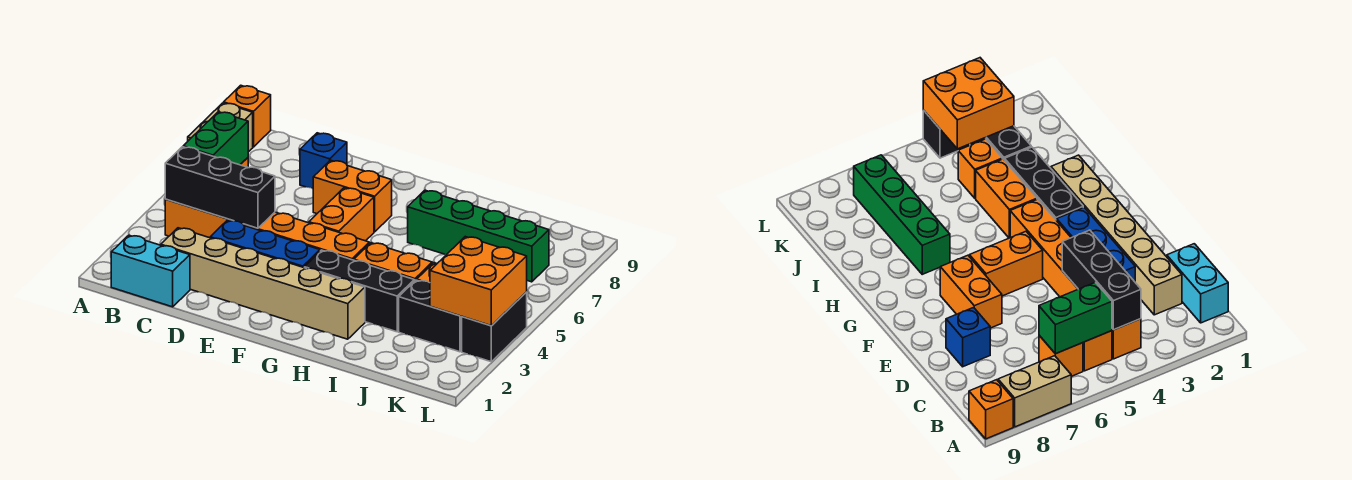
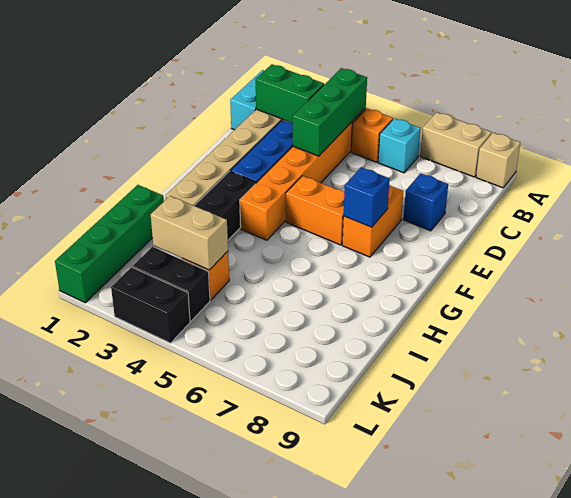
orange brick A9 level 1 -> tan brick A9 level 1
black brick B4:D4 level 2 -> green brick B4:D4 level 2
green brick B5:B6 level 2 -> green brick C2:C3 level 2
orange brick B6 level 1 -> cyan brick B6 level 1
none -> blue brick F7 level 2
orange brick H4:I4 level 1 -> none
green brick H7:K7 level 1 -> green brick I1:L1 level 1
black brick J3:K3 level 1 -> black brick K3:K4 level 1
none -> tan brick J3:J4 level 2
orange brick K3:L4 level 2 -> none

